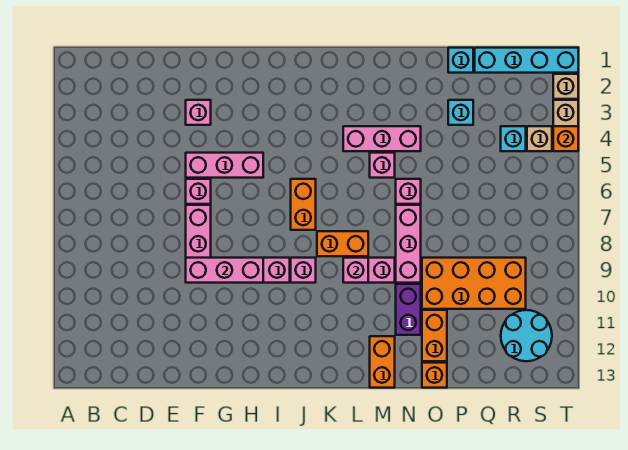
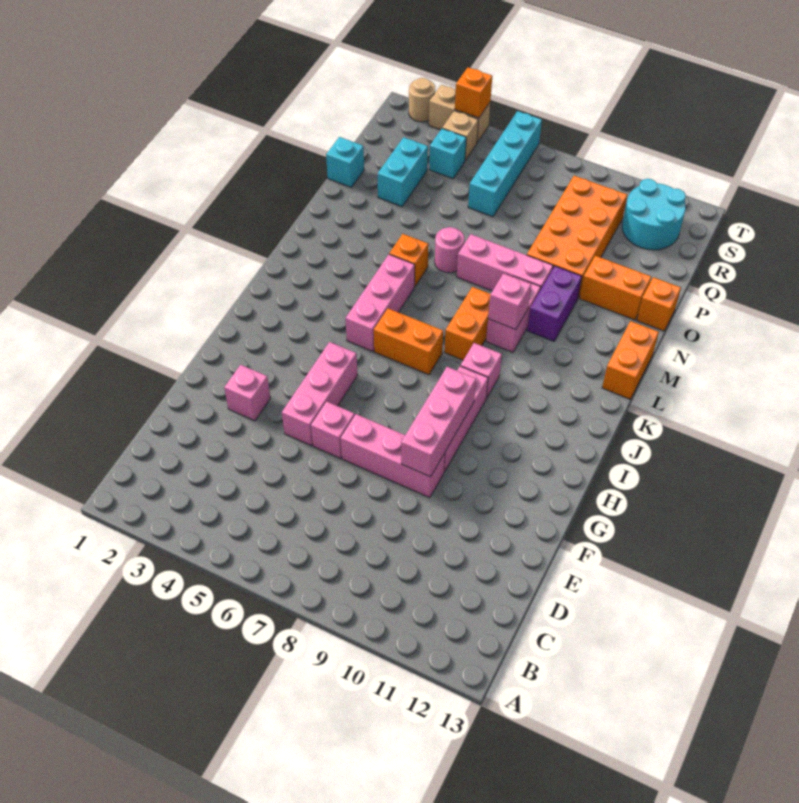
pink brick L4:N4 level 1 -> pink brick J5:L5 level 1
pink brick M5 level 1 -> orange brick M5 level 1
orange brick M12:M13 level 1 -> orange brick L13:M13 level 1
pink brick N6 level 1 -> pink round brick N6 level 1
purple brick N10:N11 level 1 -> purple brick M10:N10 level 1
cyan brick P3 level 1 -> cyan brick P3:Q3 level 1
cyan brick Q1:T1 level 1 -> cyan brick Q6:T6 level 1
tan brick T2 level 1 -> tan round brick T2 level 1

